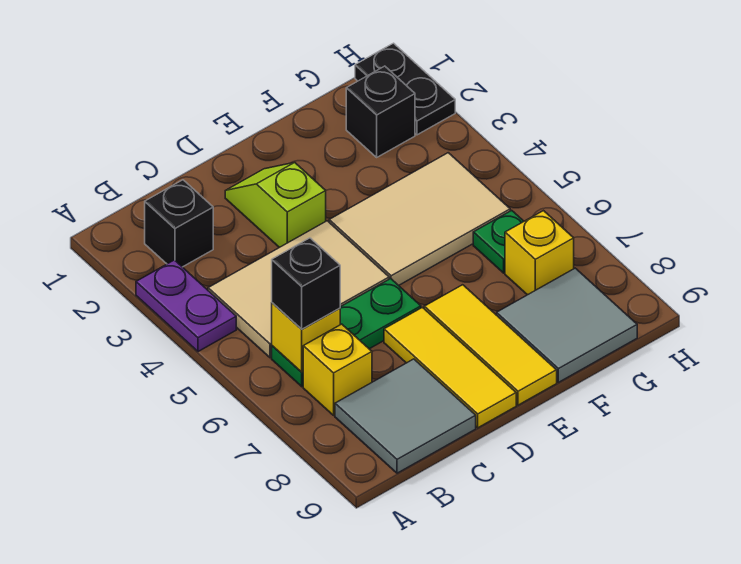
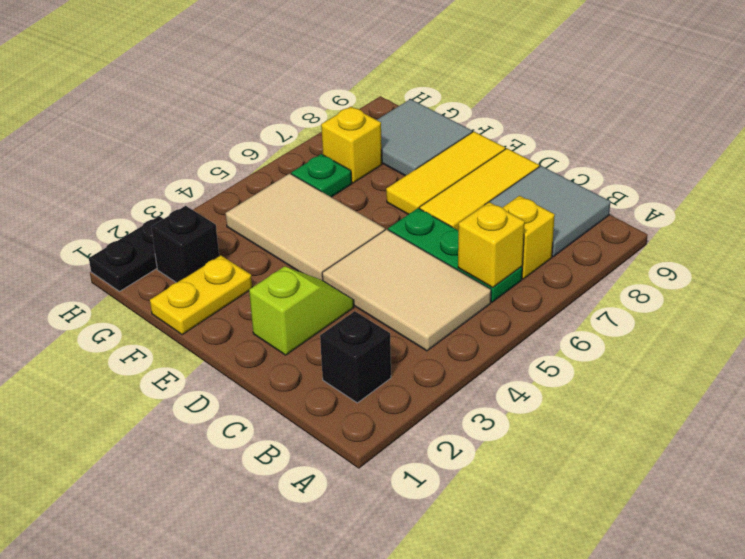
purple plate A3:A4 level 1 -> none
black brick B6 level 3 -> none
lime slope D2:D3 level 1 top 3 -> lime slope D2:D3 level 1 top 2
none -> yellow plate F1:F2 level 1

